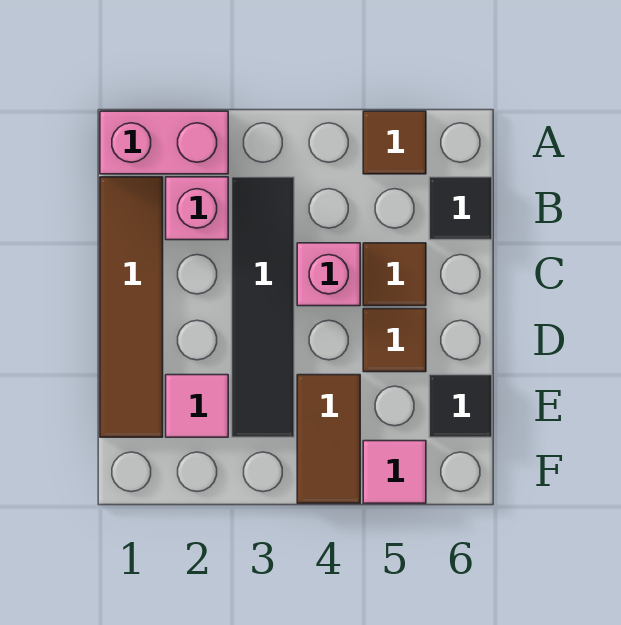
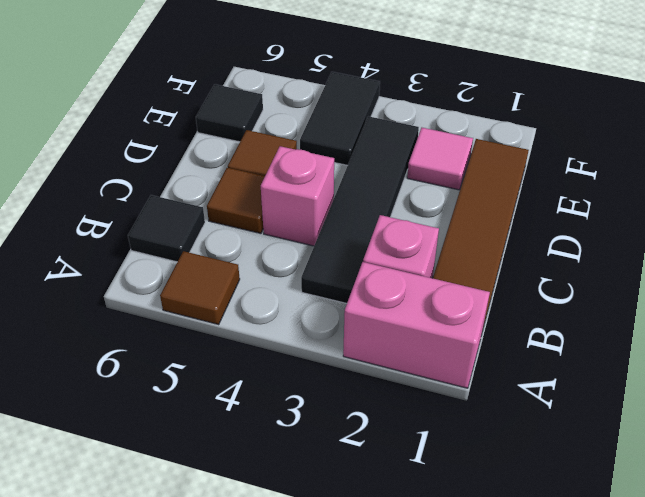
brown tile E4:F4 level 1 -> black tile E4:F4 level 1
pink tile F5 level 1 -> none

